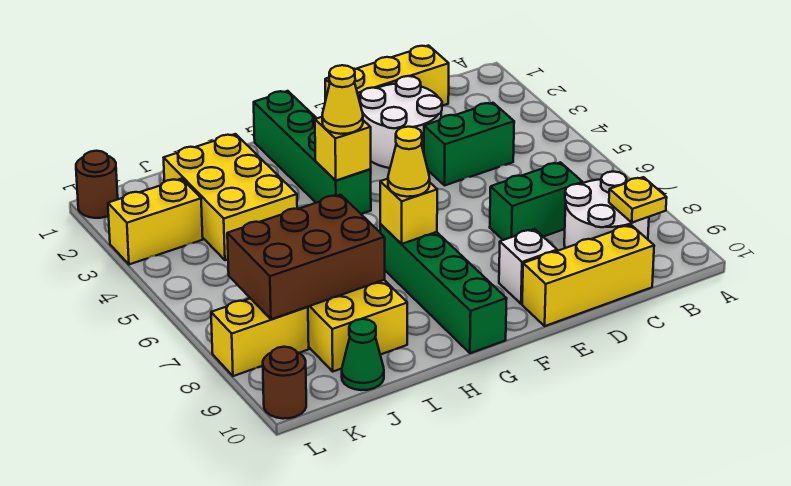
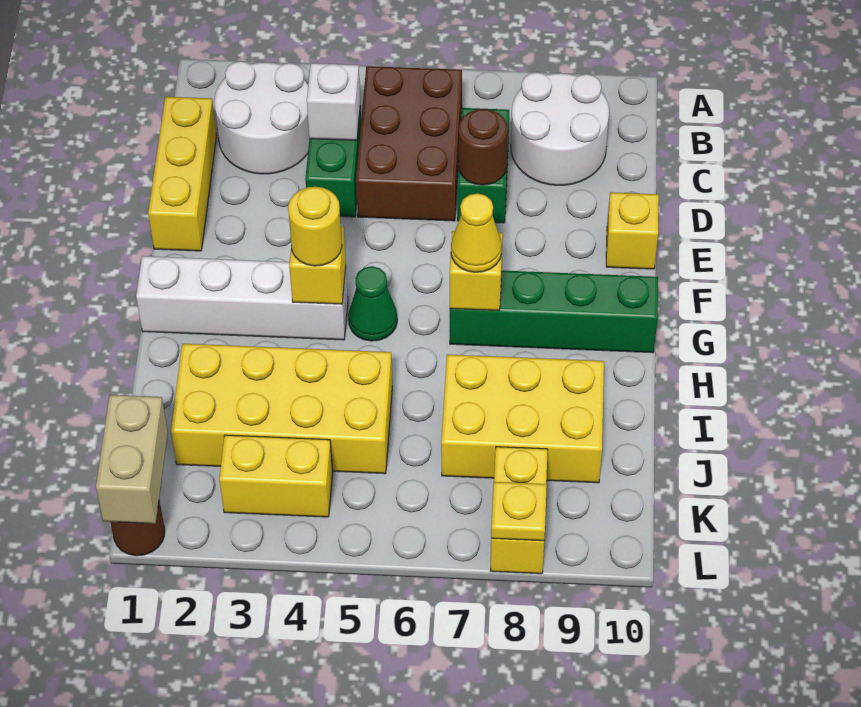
yellow plate B9 level 2 -> yellow plate L8 level 2
yellow brick C10:E10 level 1 -> yellow brick E10 level 1
white round brick D2:E3 level 1 -> white round brick B2:C3 level 1
white brick E9 level 1 -> white brick C4 level 2
green brick G1:G4 level 1 -> white brick G1:G4 level 1
yellow cone G4 level 3 -> yellow round brick G4 level 3
yellow brick I2:J4 level 1 -> yellow brick I2:J5 level 1
brown brick I7:K8 level 2 -> brown brick B5:D6 level 1
green cone J10 level 1 -> green cone G5 level 1
none -> tan brick K1:L1 level 2
yellow brick K3:L3 level 1 -> yellow brick K3:K4 level 1
brown round brick L10 level 1 -> brown round brick D7 level 2

